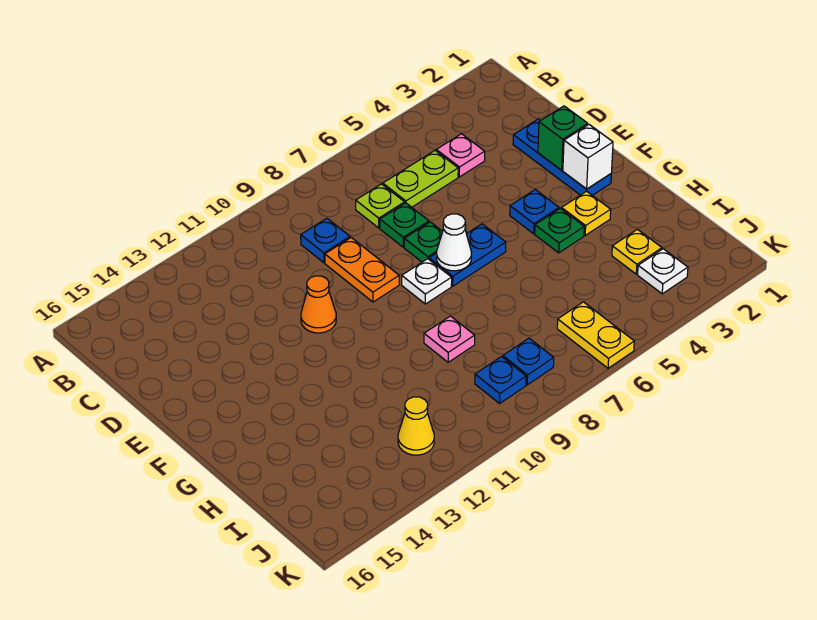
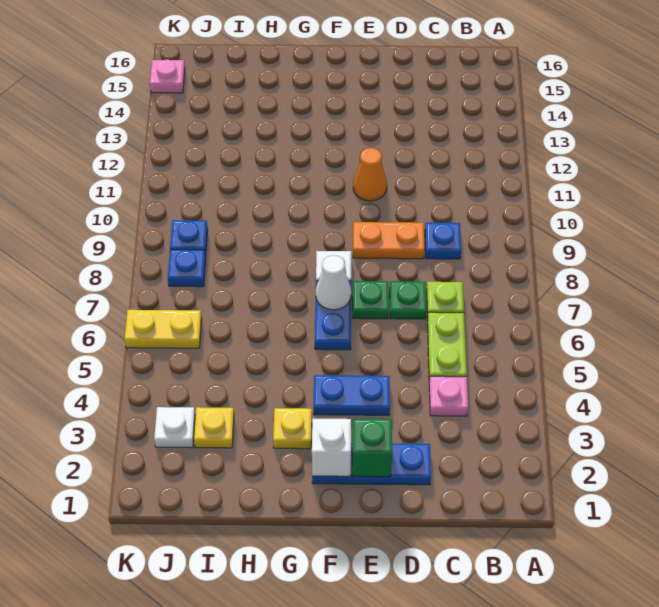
blue plate F4 level 1 -> blue plate E4:F4 level 1
green plate G4 level 1 -> none
pink plate H9 level 1 -> pink plate K15 level 1
yellow cone J12 level 1 -> none

